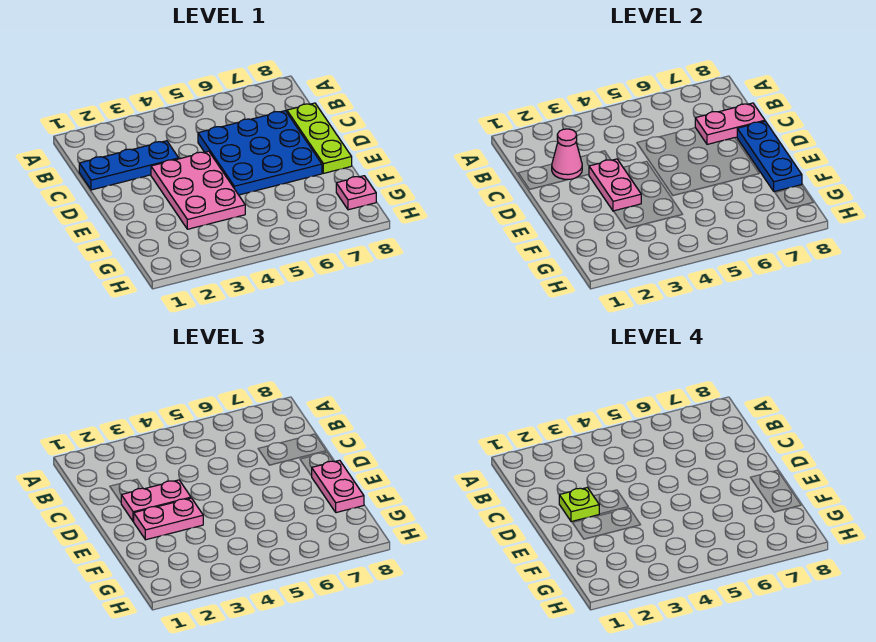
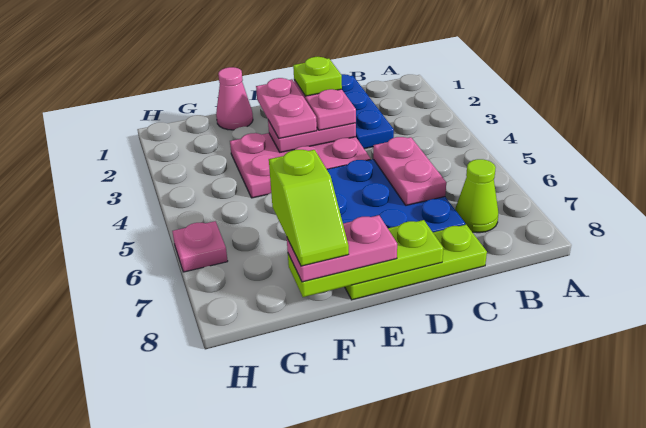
none -> lime cone B7 level 1
pink cone C2 level 2 -> pink cone F1 level 1
pink plate C7:C8 level 2 -> pink plate C5:C6 level 2
blue plate D8:F8 level 2 -> lime plate D8:F8 level 2
none -> lime slope F7:F8 level 4 top 7
pink plate G8 level 1 -> pink plate H6 level 1

